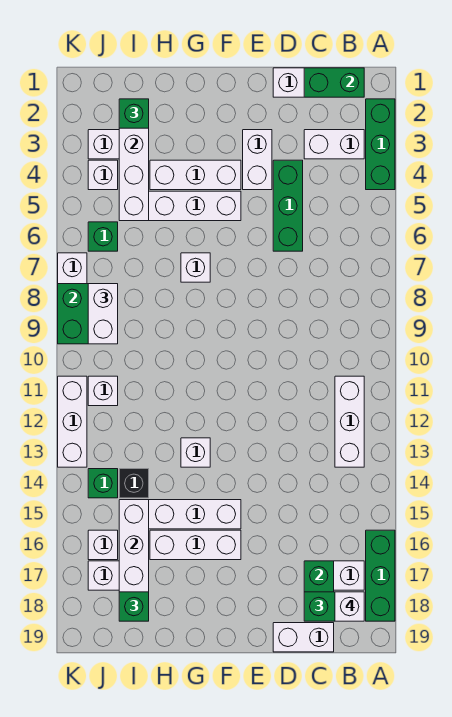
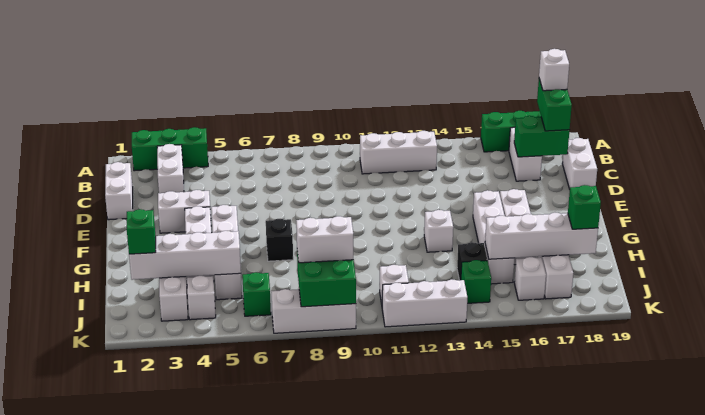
green brick B1:C1 level 2 -> none
green brick D4:D6 level 1 -> none
white brick G7 level 1 -> black brick G7 level 1

